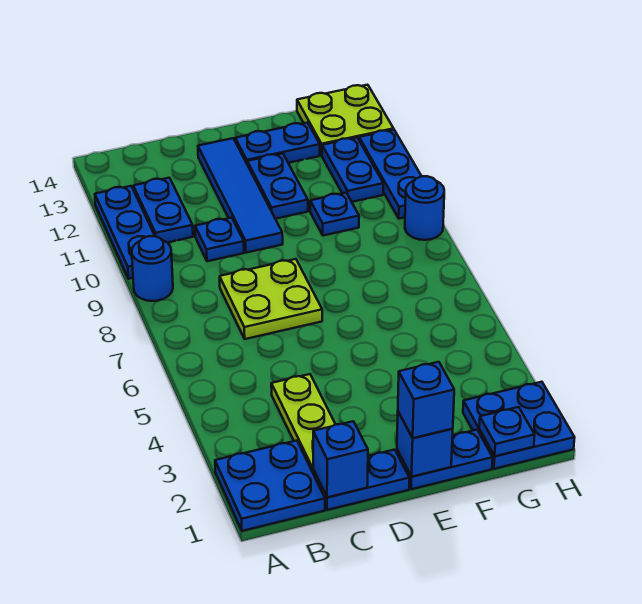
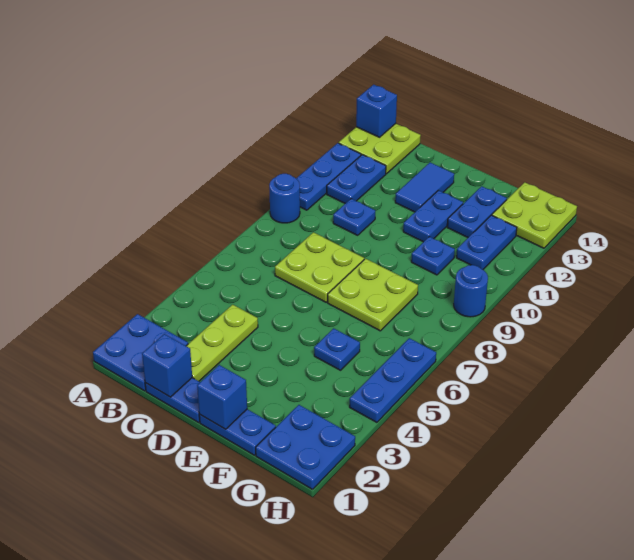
none -> lime plate A13:B14 level 1
blue tile D10:D13 level 1 -> blue tile D12:D13 level 1
blue brick E1 level 3 -> blue brick A14 level 2
none -> lime plate E7:F8 level 1
blue plate E13:F13 level 1 -> blue plate F12:F13 level 1
blue plate G1 level 2 -> blue plate F5 level 1
blue plate H10:H12 level 1 -> blue plate H4:H6 level 1

